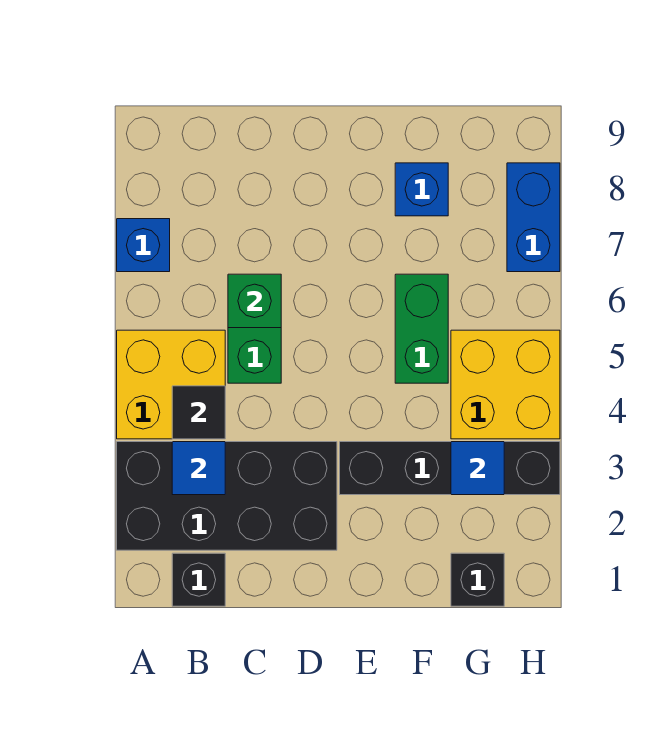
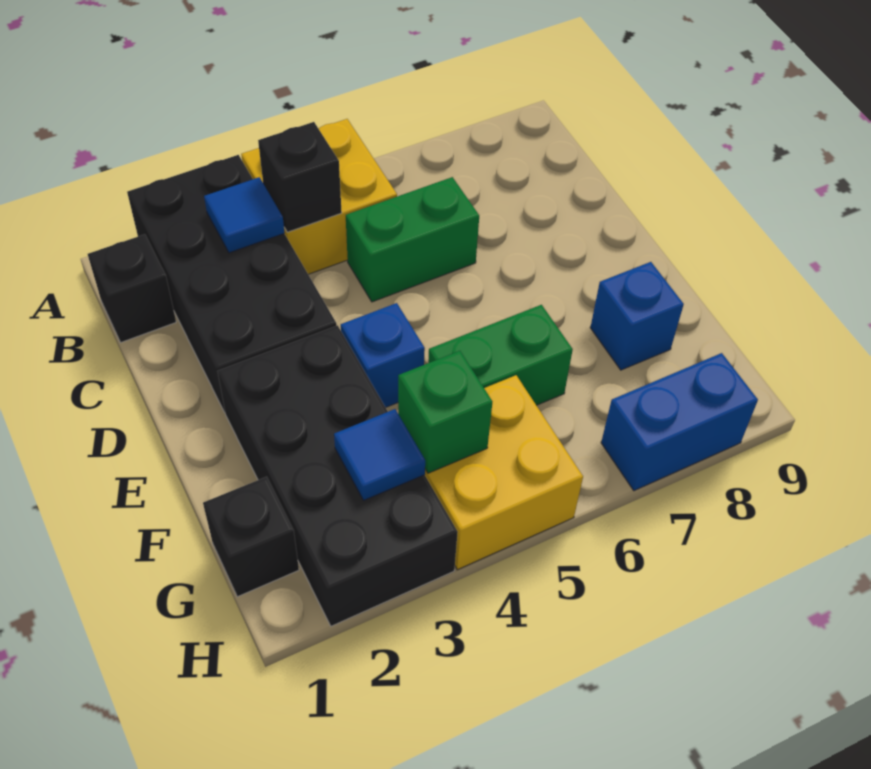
blue brick A7 level 1 -> blue brick E4 level 1
black tile B4 level 2 -> black brick B4 level 2
green brick C6 level 2 -> green brick G4 level 2
black brick E3:H3 level 1 -> black brick E2:H3 level 1

